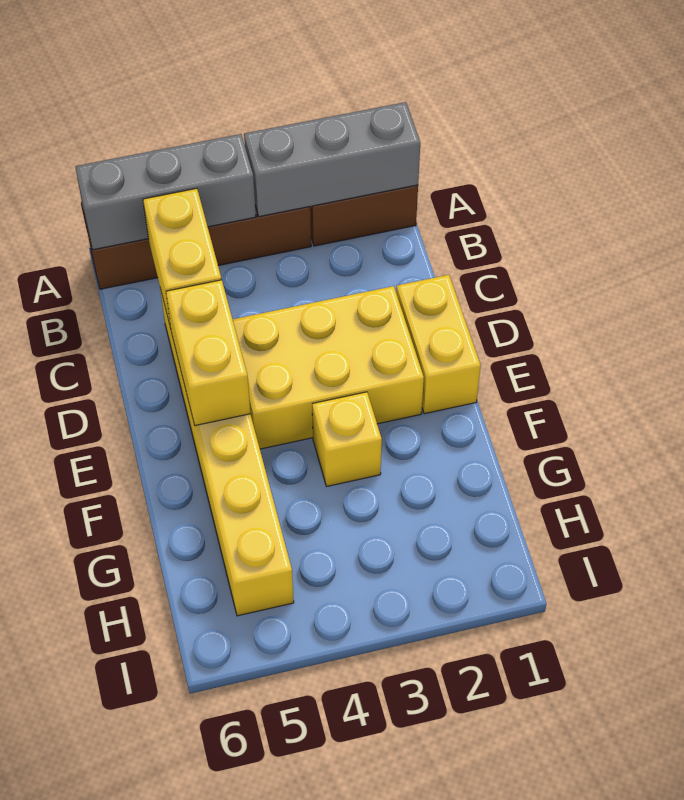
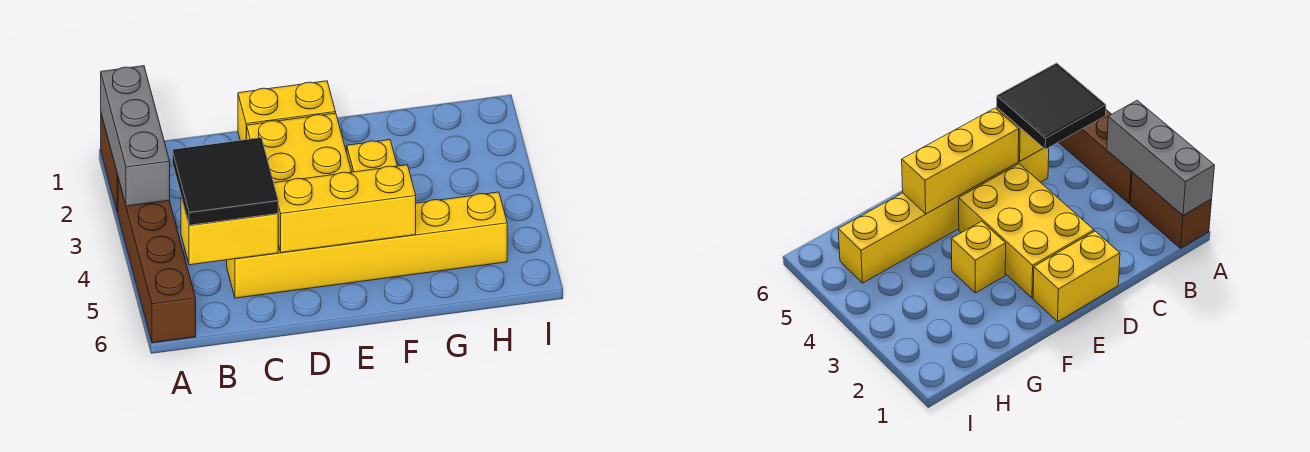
grey brick A4:A6 level 2 -> none
none -> black tile B4:C5 level 3
yellow brick D5:E5 level 2 -> yellow brick D5:F5 level 2

